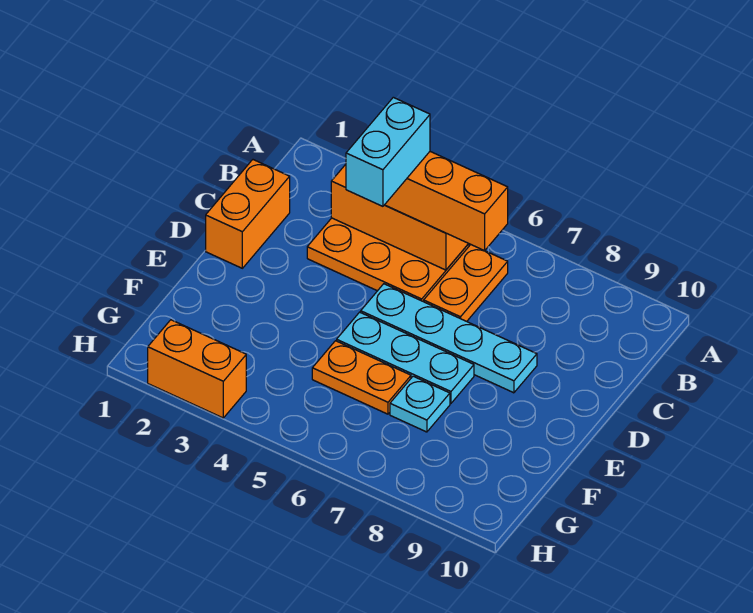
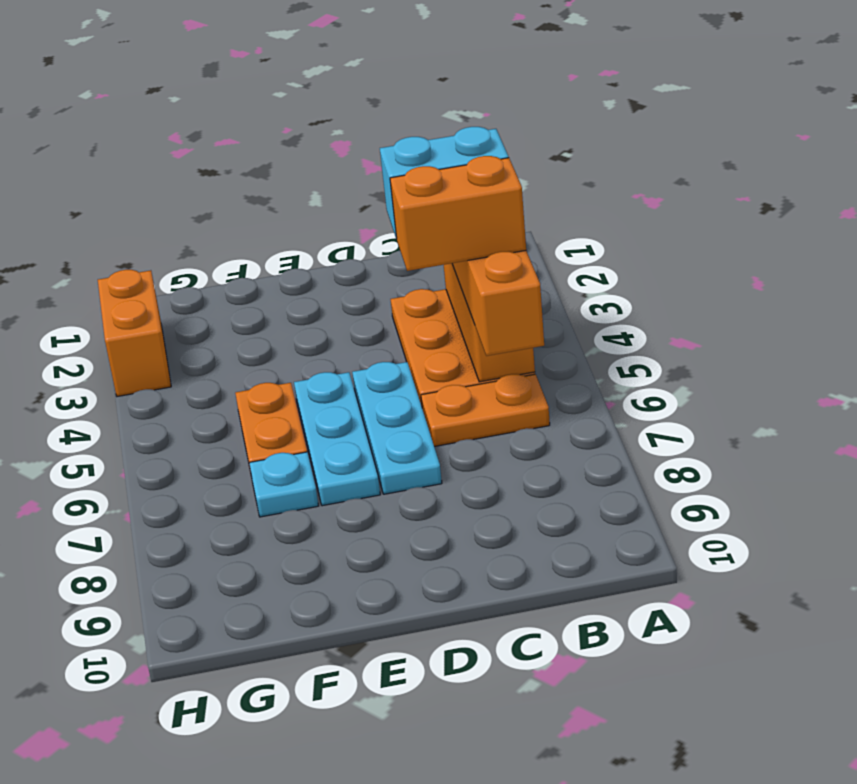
orange brick C1:D1 level 1 -> orange brick B5:C5 level 4
cyan plate D5:D8 level 1 -> cyan plate D5:D7 level 1

